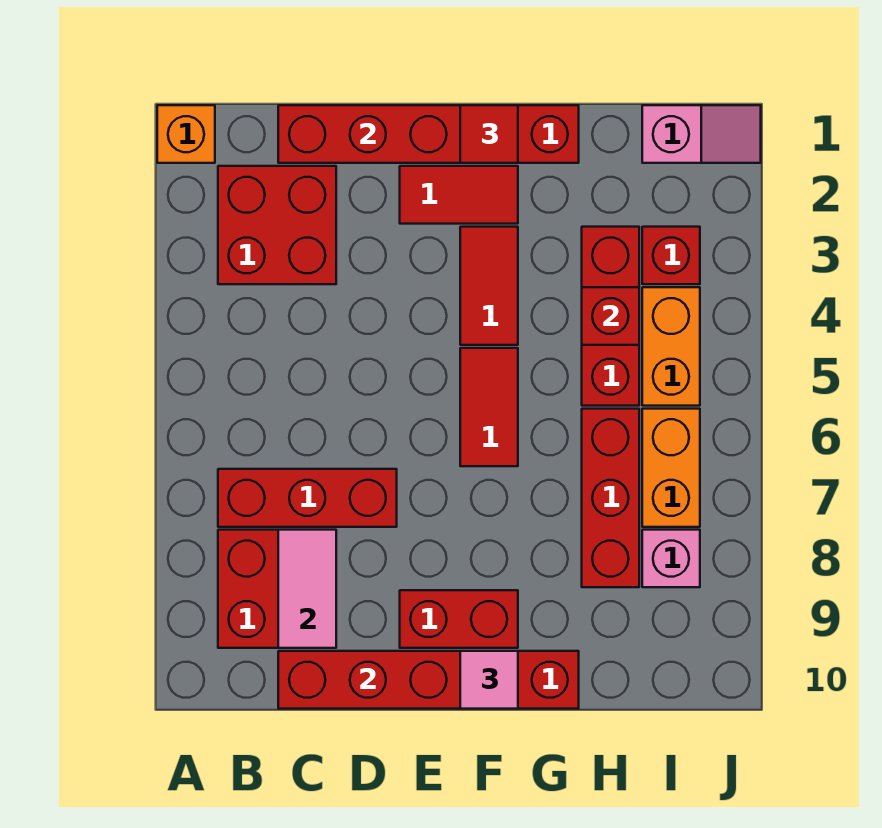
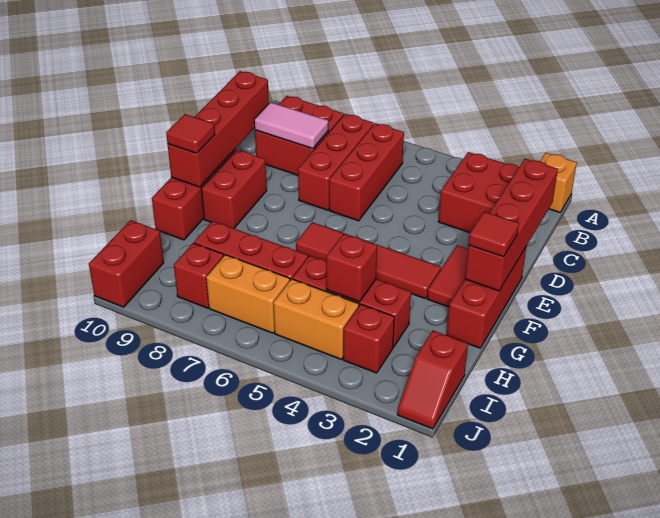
none -> red brick B6:D6 level 1
pink tile F10 level 3 -> red tile F10 level 3
pink slope I1:J1 level 1 top I -> red slope I1:J1 level 1 top I
pink brick I8 level 1 -> red brick I8 level 1
none -> red brick I10:J10 level 1

